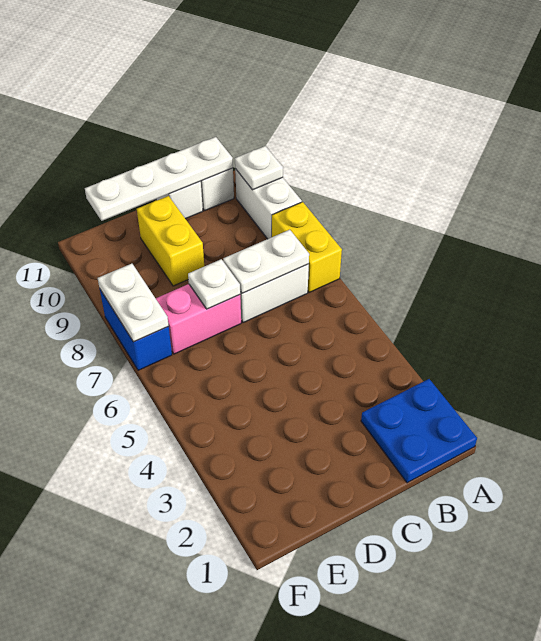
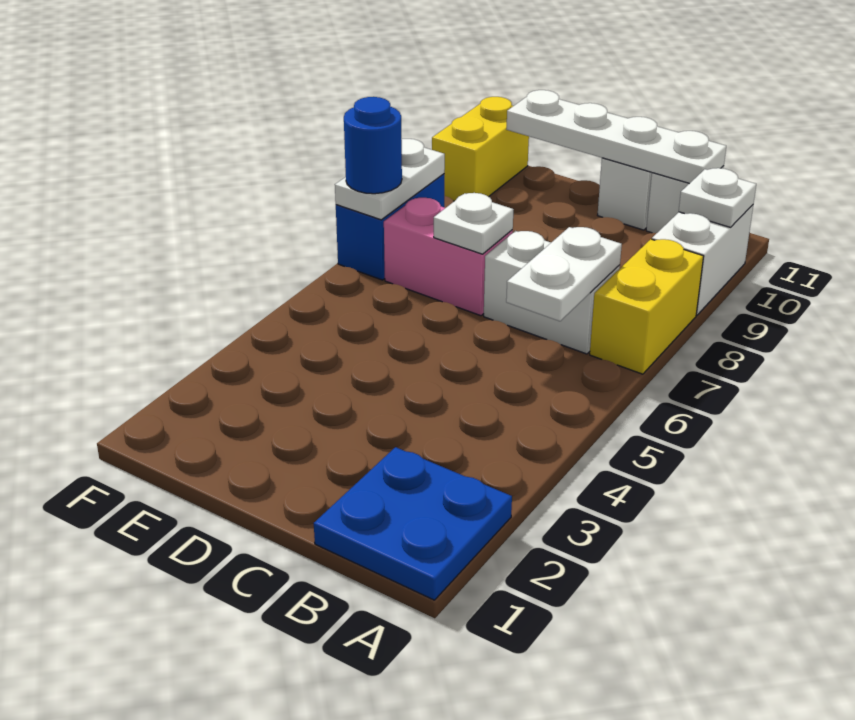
white plate B7:C7 level 2 -> white plate B6:B7 level 2
yellow brick D9:D10 level 1 -> yellow brick F10:F11 level 1
none -> blue round brick F7 level 3

